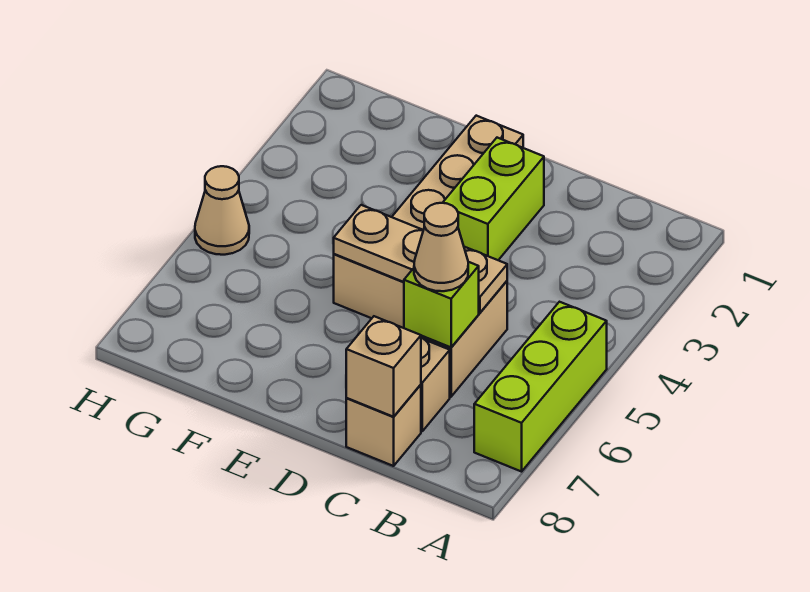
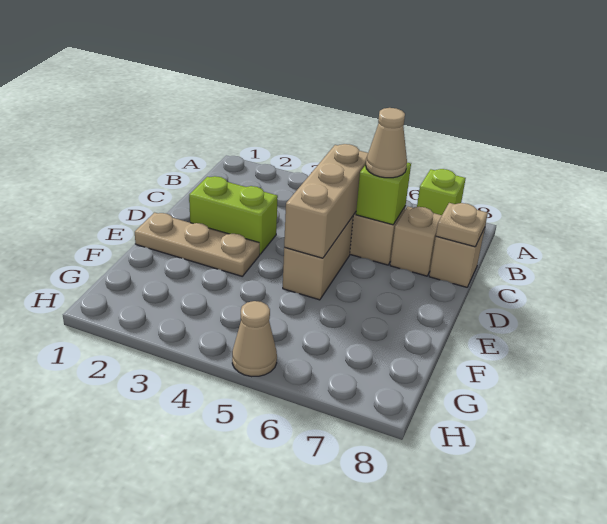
lime brick A5:A7 level 1 -> lime brick A7 level 1
tan plate C5:E5 level 2 -> tan brick C5:E5 level 2
tan brick C8 level 2 -> tan plate C8 level 2

